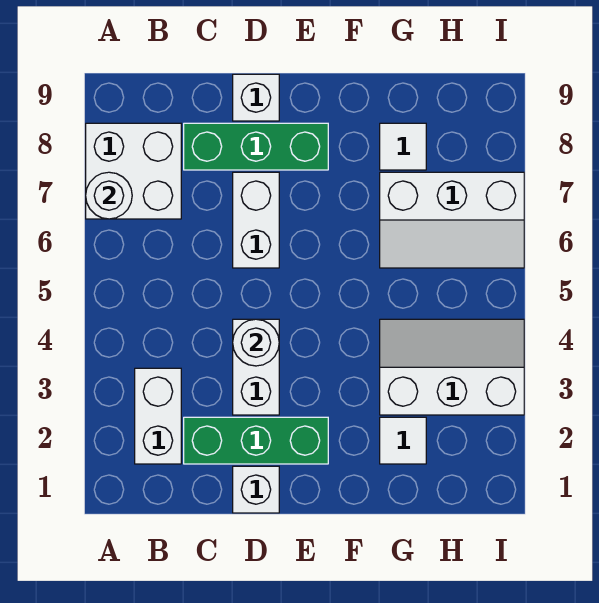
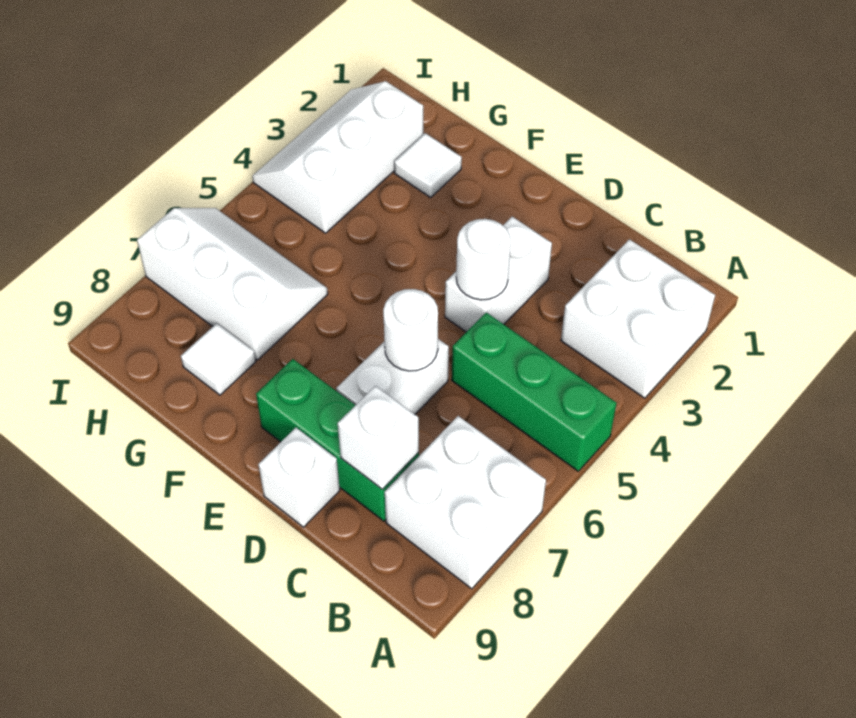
white round brick A7 level 2 -> white round brick D6 level 2
white brick B2:B3 level 1 -> white brick A2:B3 level 1
green brick C2:E2 level 1 -> green brick A5:C5 level 1
white brick D1 level 1 -> white brick C8 level 2
white slope G3:I4 level 1 top 3 -> white slope H2:I4 level 1 top H

